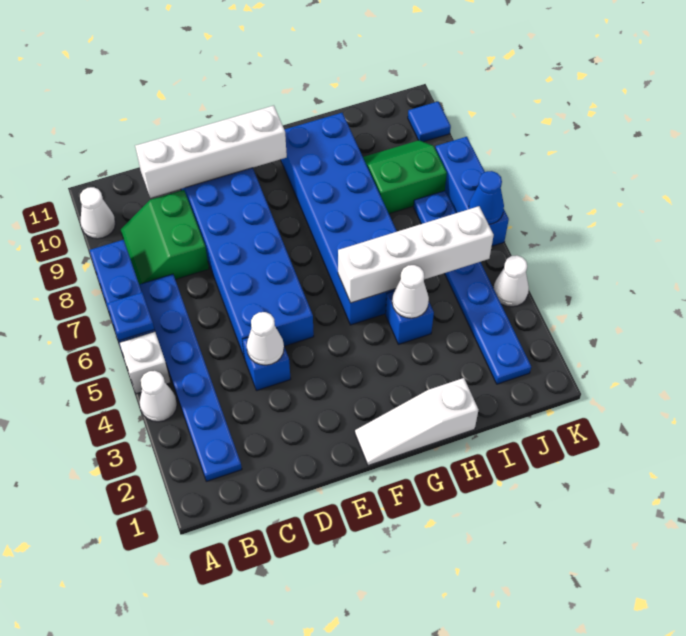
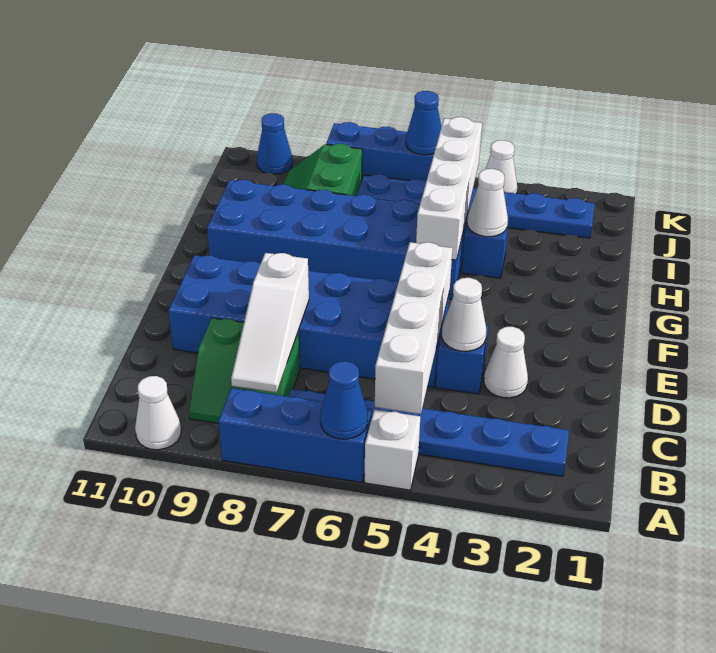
white cone A4 level 1 -> white cone D3 level 1
blue plate A6 level 2 -> blue cone A6 level 2
white brick C10:F10 level 2 -> white brick B5:E5 level 2
white slope F1:H1 level 1 top H -> white slope B8:D8 level 2 top D
blue tile K10 level 1 -> blue cone K10 level 1

